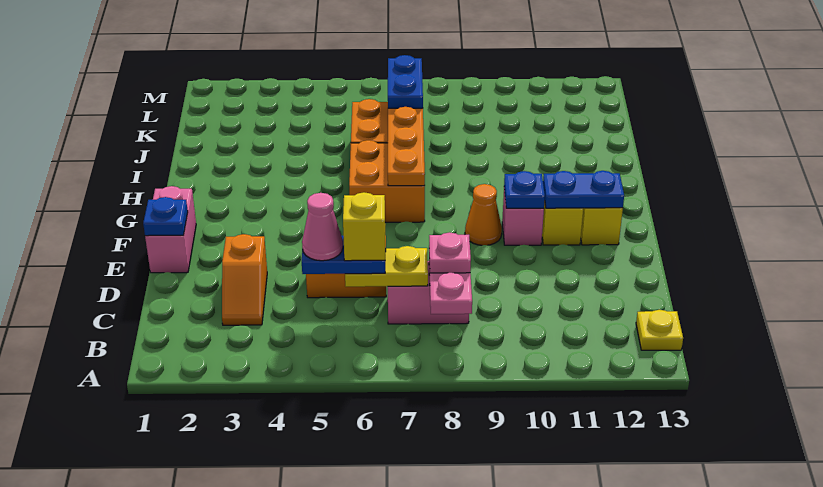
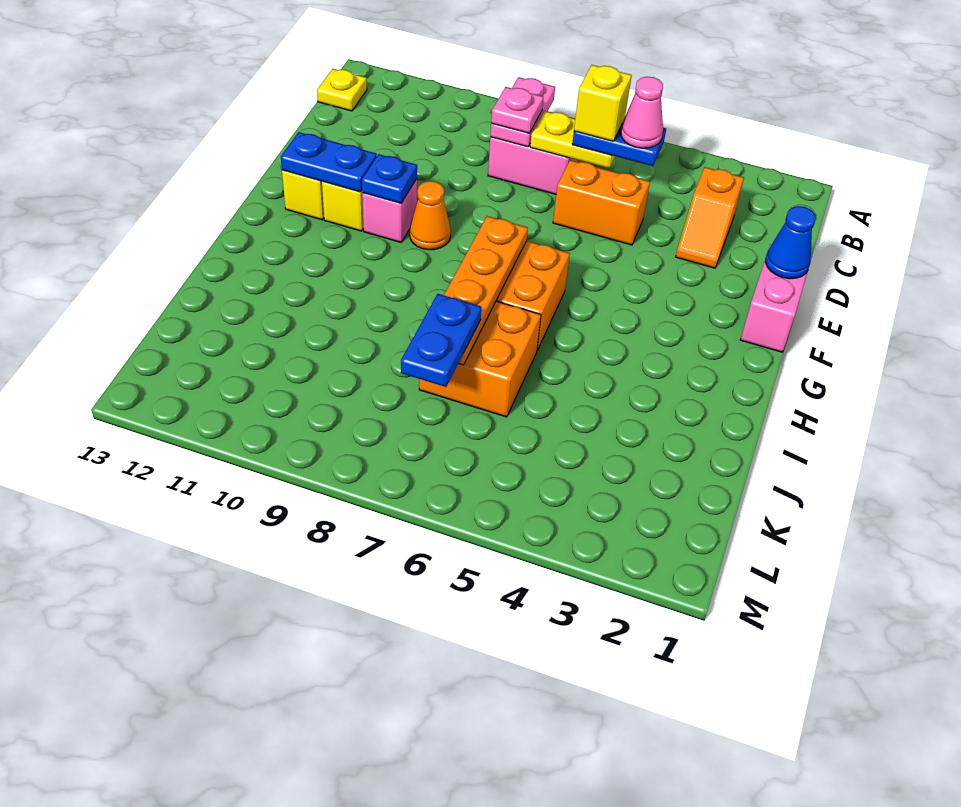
orange slope C3:D3 level 1 top D -> orange slope C3:D3 level 1 top C
blue plate E1 level 2 -> blue cone E1 level 2

